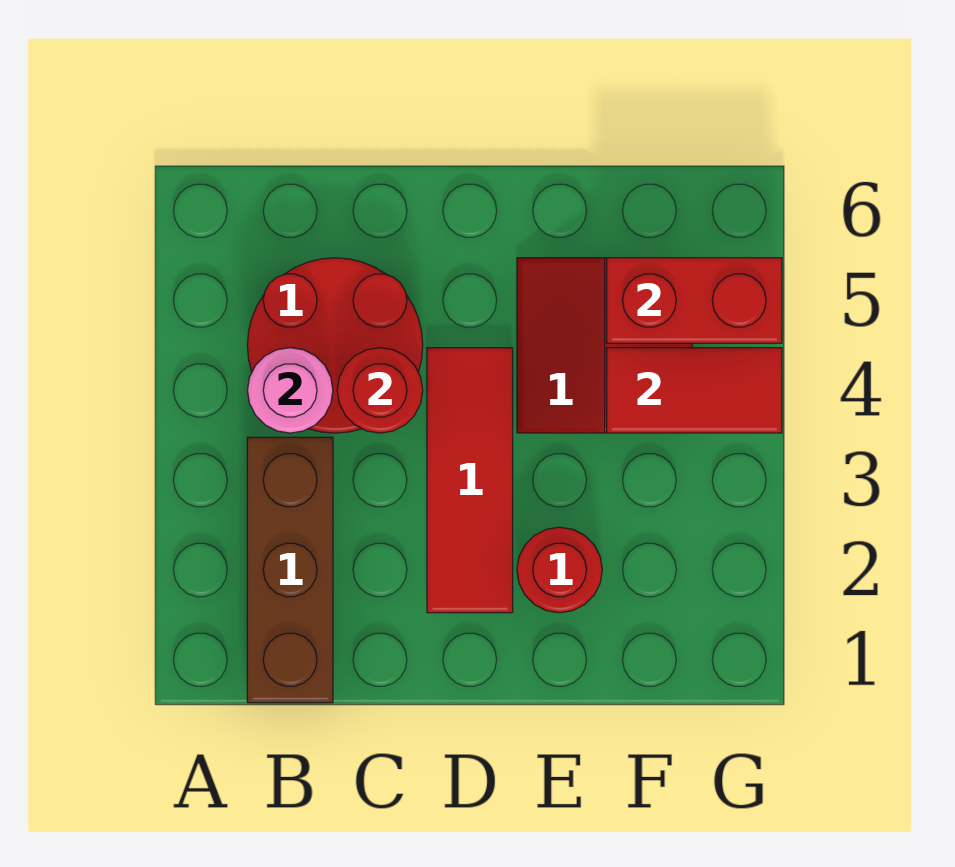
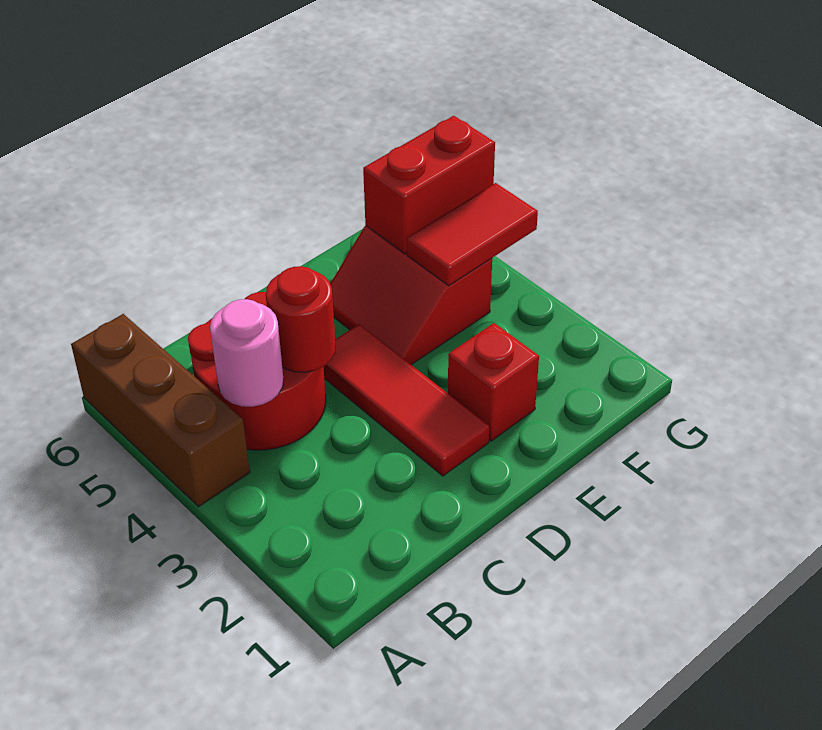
brown brick B1:B3 level 1 -> brown brick A4:A6 level 1
red round brick E2 level 1 -> red brick E2 level 1

